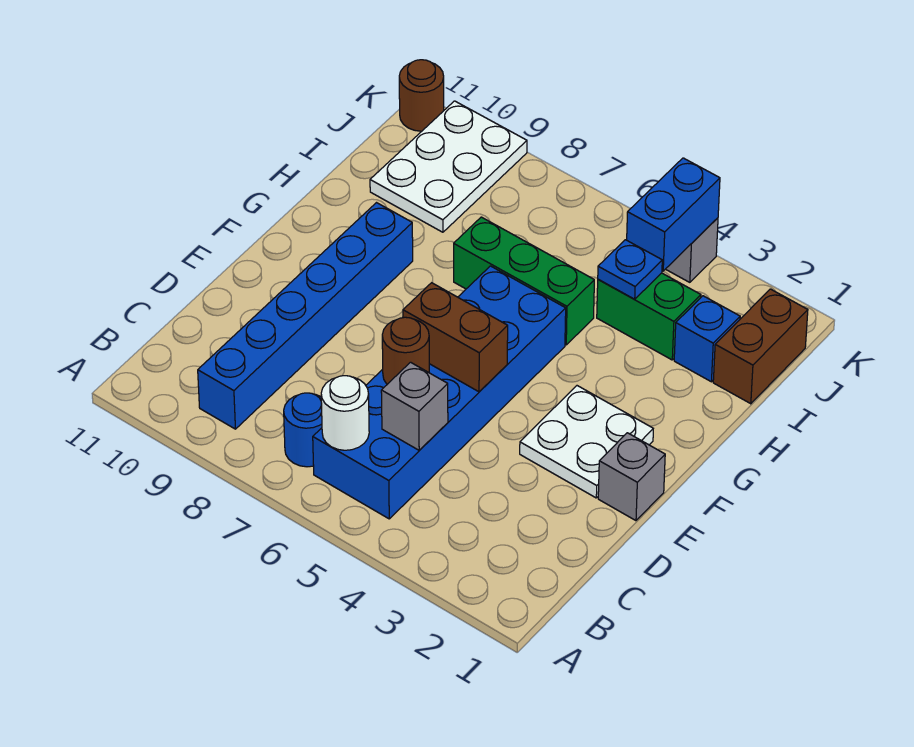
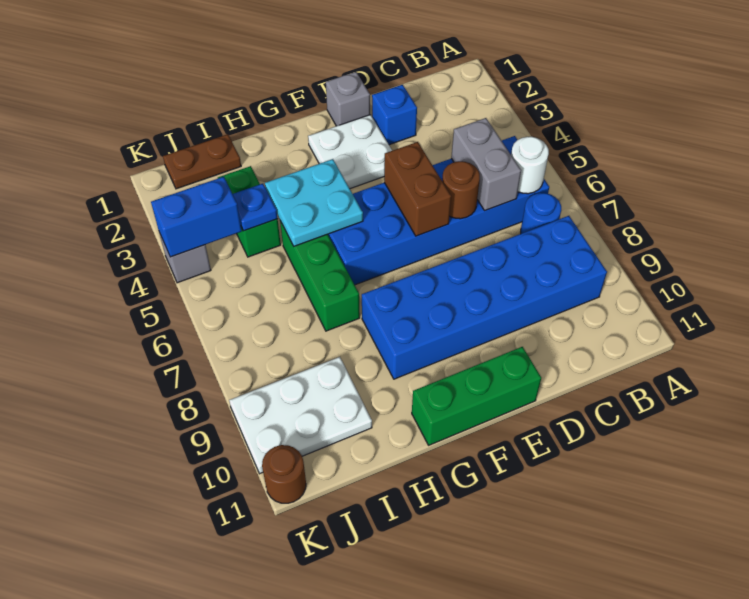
blue brick B9:G9 level 1 -> blue brick B8:G9 level 1
grey brick C5 level 2 -> grey brick C5:C6 level 2
none -> green brick E11:G11 level 1
none -> cyan plate G4:H5 level 2
brown brick I1:J1 level 1 -> brown plate I1:J1 level 1
blue brick I2 level 1 -> blue brick D2 level 1

